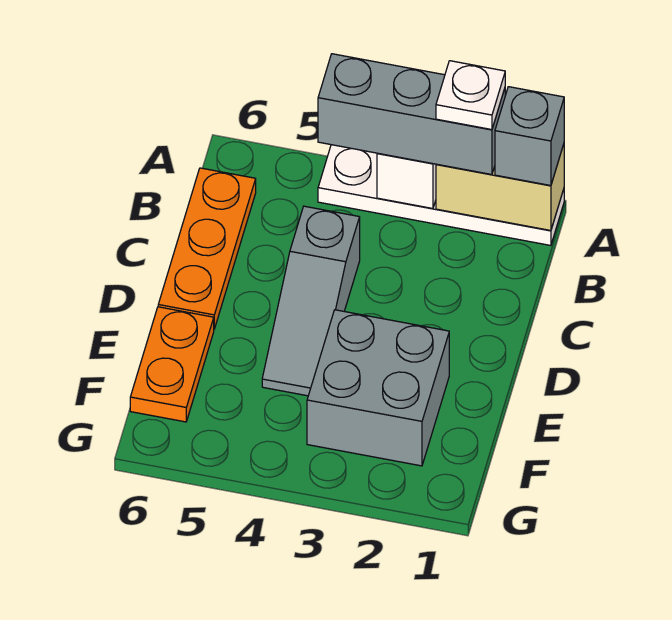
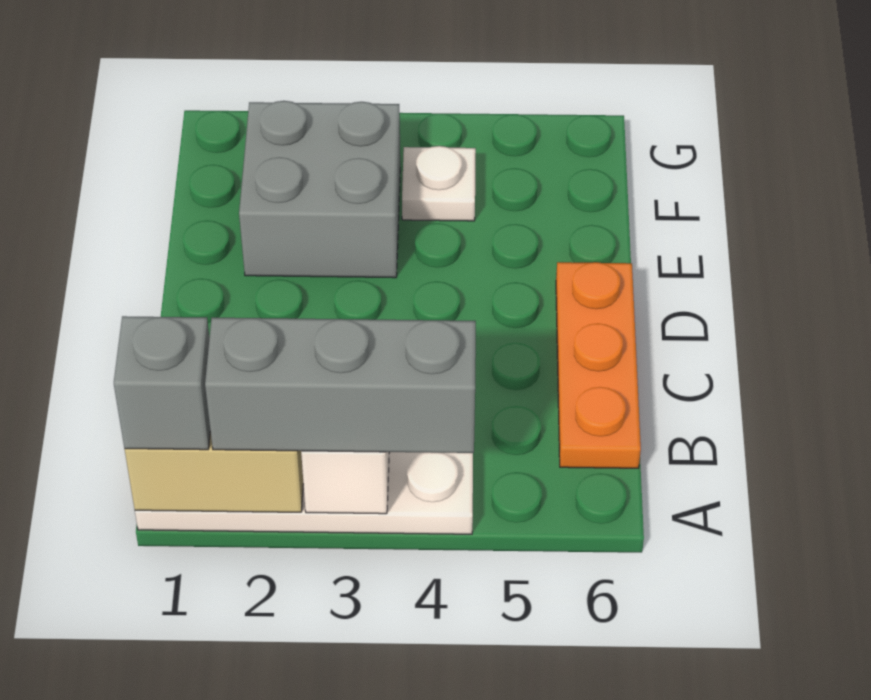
white plate A2 level 4 -> white plate F4 level 1
grey slope C4:E4 level 1 top C -> none
orange plate E6:F6 level 1 -> none

